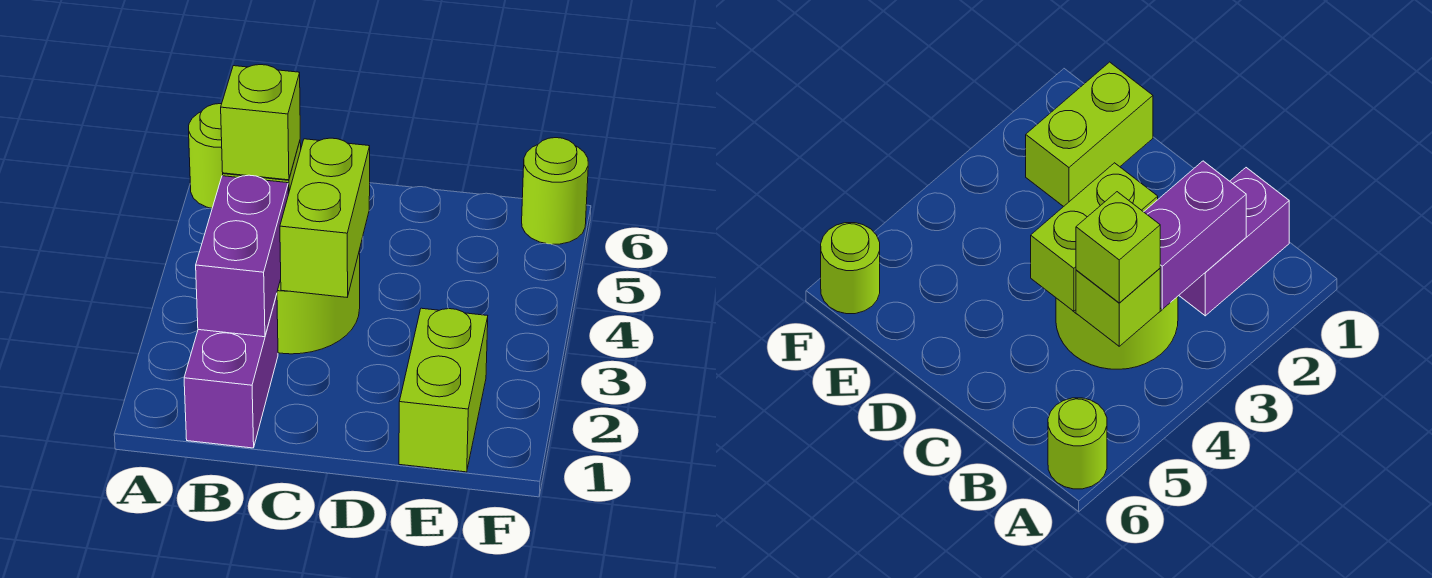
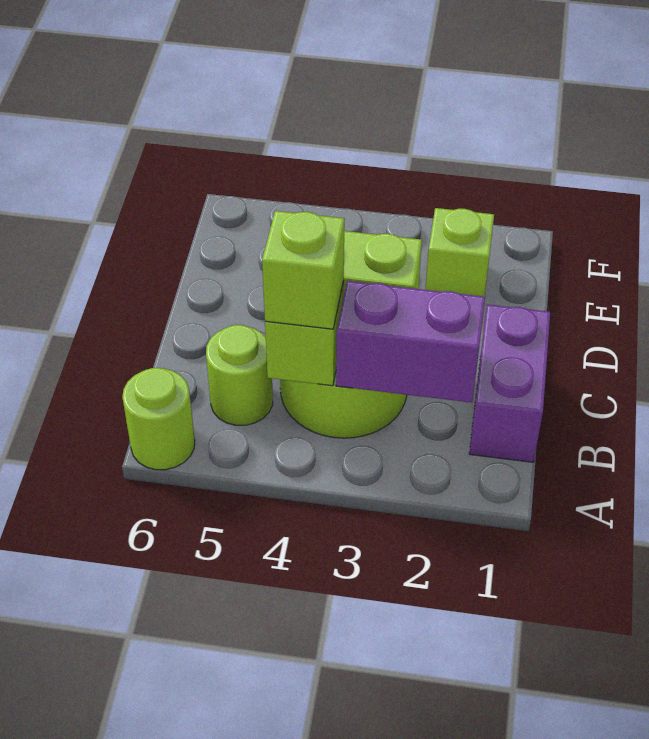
purple brick B1:B2 level 1 -> purple brick B1:C1 level 1
lime brick E1:E2 level 1 -> lime brick E2 level 1
lime round brick F6 level 1 -> lime round brick B5 level 1

